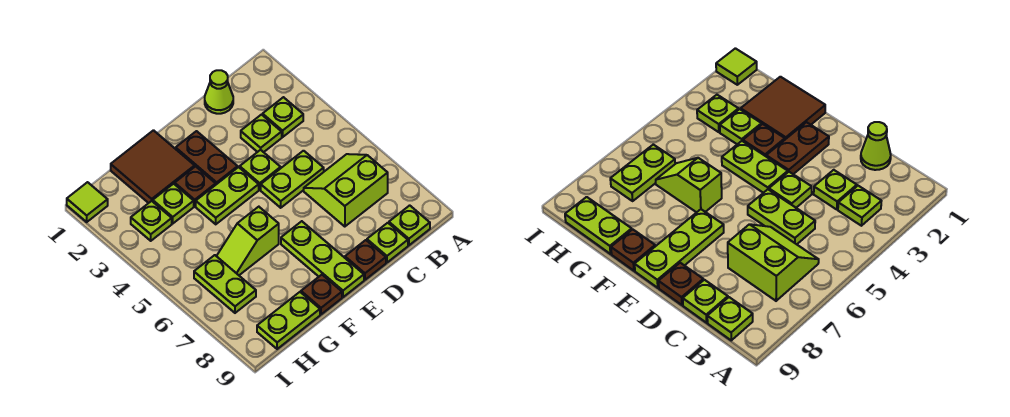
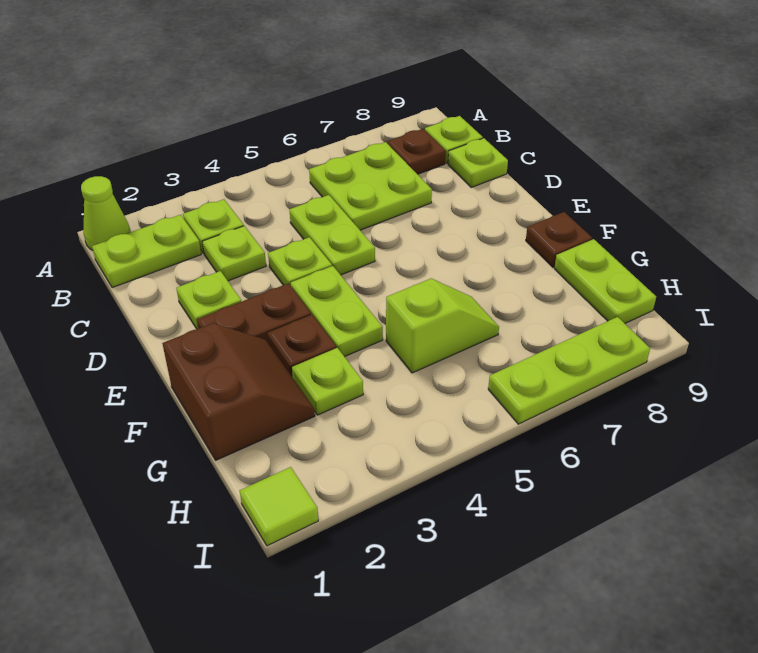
lime slope B6:C7 level 1 top 7 -> lime plate B6:C7 level 1
lime cone C1 level 1 -> lime cone A1 level 1
brown plate D9 level 1 -> brown plate B8 level 1
lime plate E7:E9 level 1 -> lime plate I6:I8 level 1
brown tile F1:G2 level 1 -> brown slope F1:G2 level 1 top 1
lime slope F6:G6 level 1 top F -> lime slope G5:G6 level 1 top 5
lime plate H3 level 1 -> lime plate D2 level 1
lime plate H6:H7 level 1 -> lime plate B1:B2 level 1

